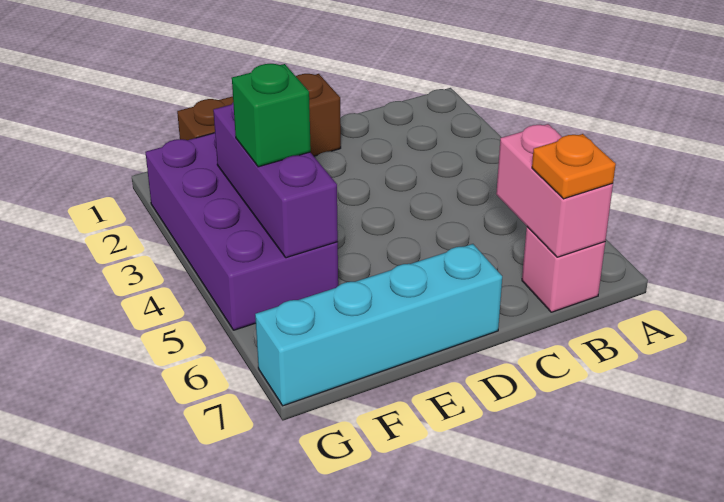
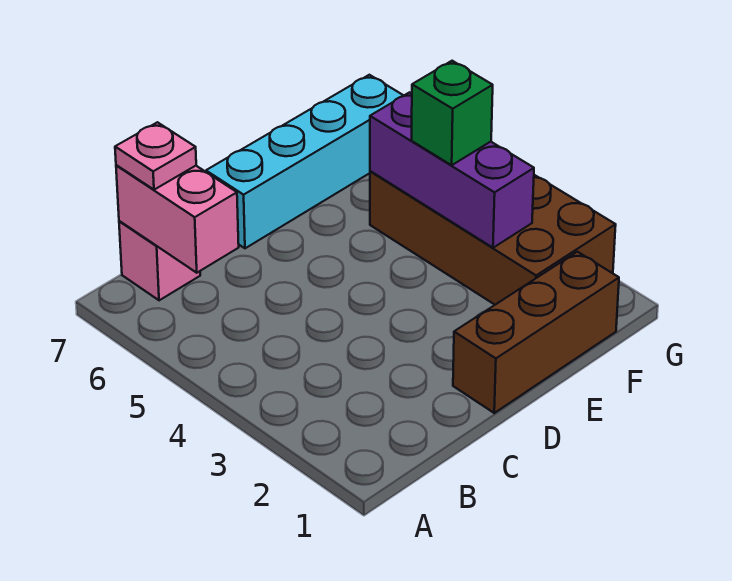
orange plate B7 level 3 -> pink plate B7 level 3
purple brick F2:G5 level 1 -> brown brick F2:G5 level 1

